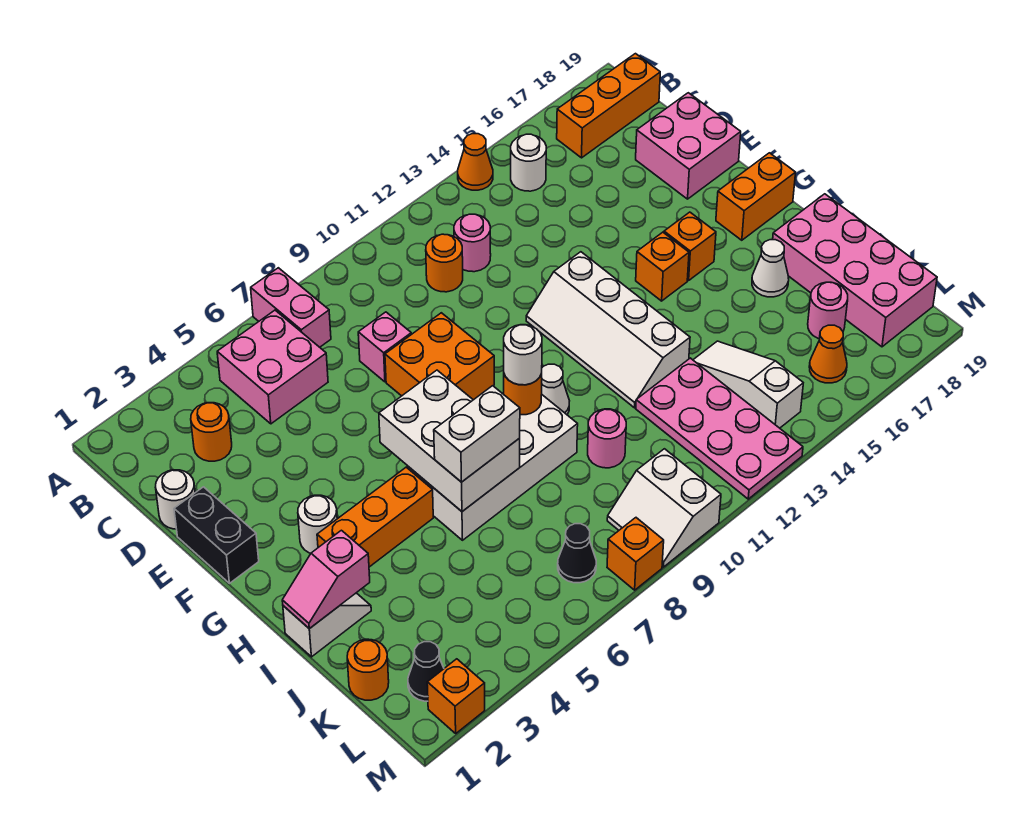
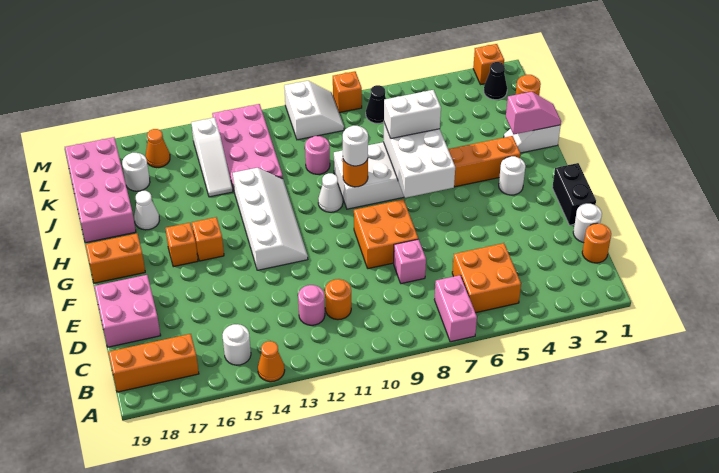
pink brick B5:C6 level 1 -> orange brick B5:C6 level 1
orange round brick C3 level 1 -> orange round brick C1 level 1
pink round brick K17 level 1 -> white round brick K17 level 1

